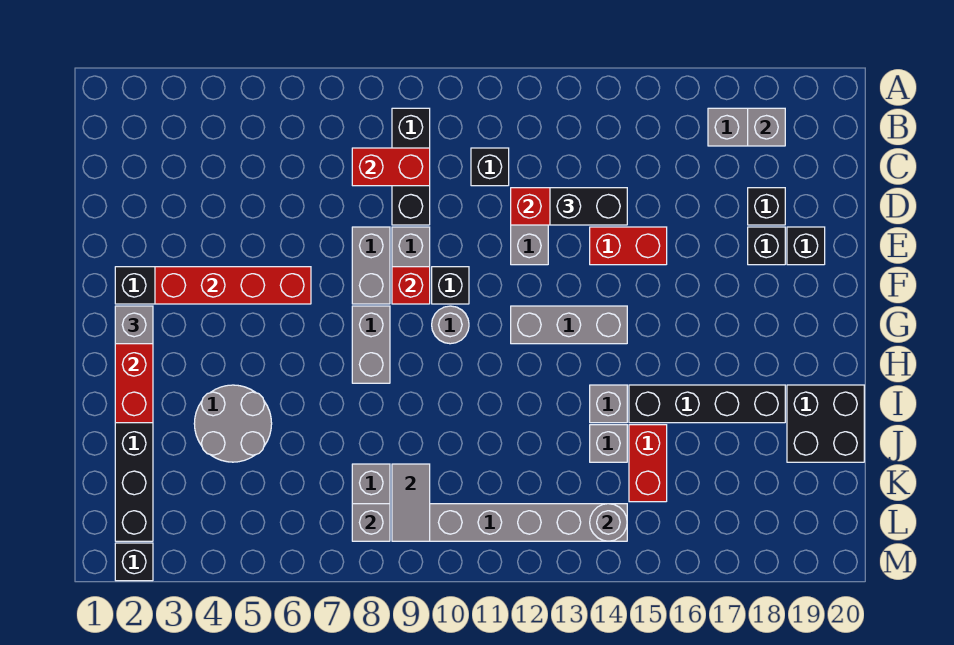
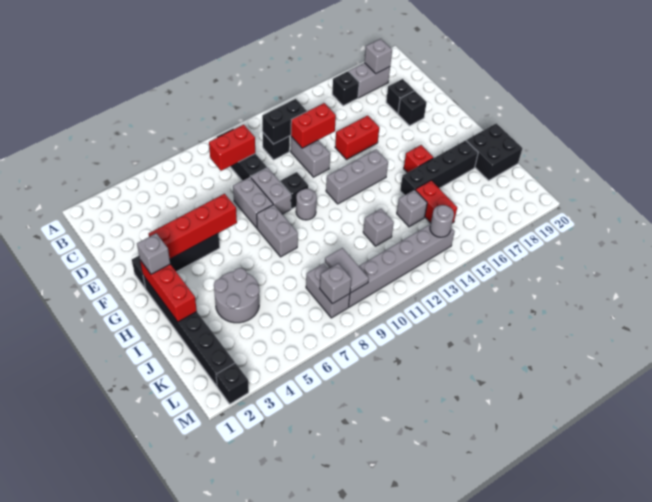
black brick D13:D14 level 3 -> black brick C11:C12 level 2
black brick E19 level 1 -> black brick B16 level 1
red brick F9 level 2 -> red brick H16 level 1
grey brick I14 level 1 -> grey brick J12 level 1

